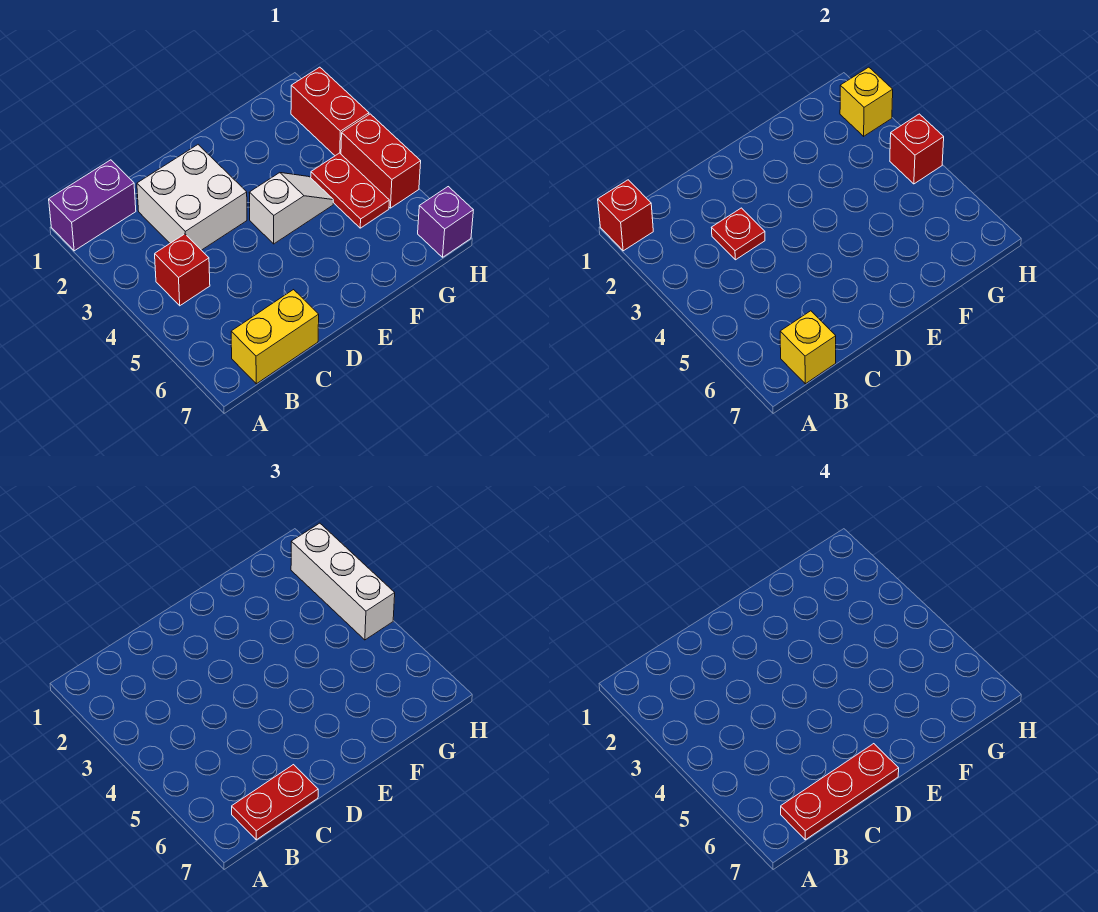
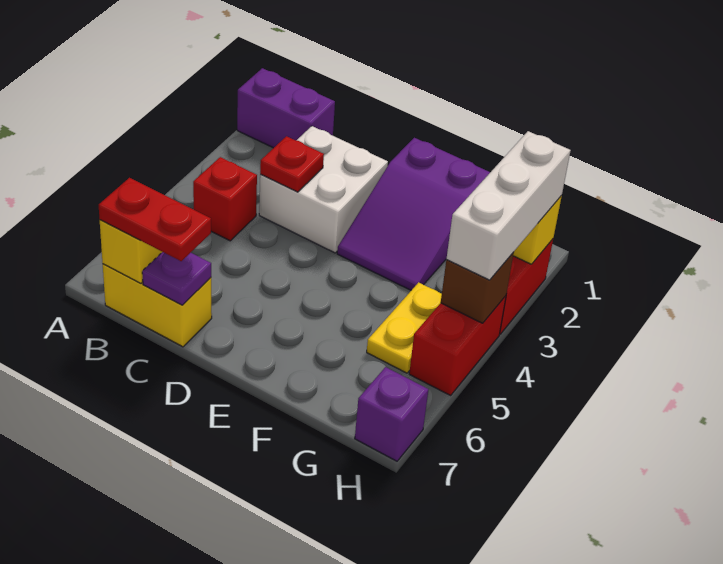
red brick A1 level 2 -> none
red plate B7:D7 level 4 -> none
none -> purple plate C7 level 2
none -> purple slope E1:F3 level 1 top 1
white slope E4:F4 level 1 top E -> none
red plate G4:G5 level 1 -> yellow plate G4:G5 level 1
red brick H4 level 2 -> brown brick H4 level 2

